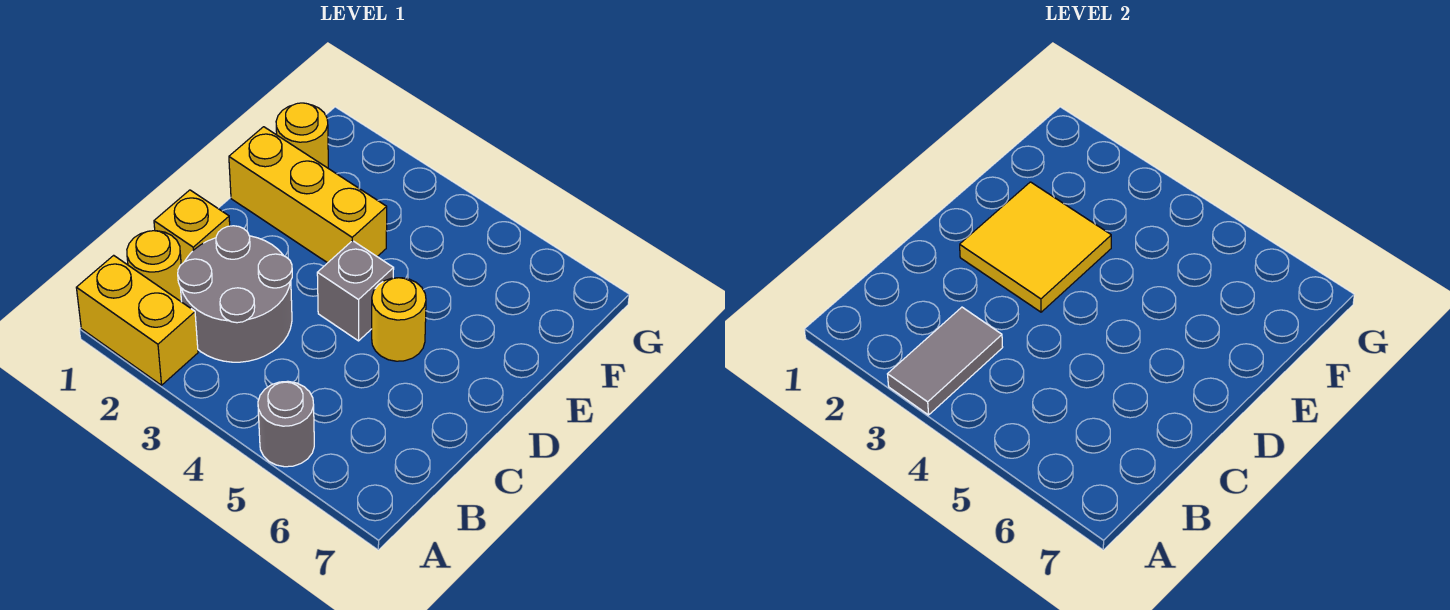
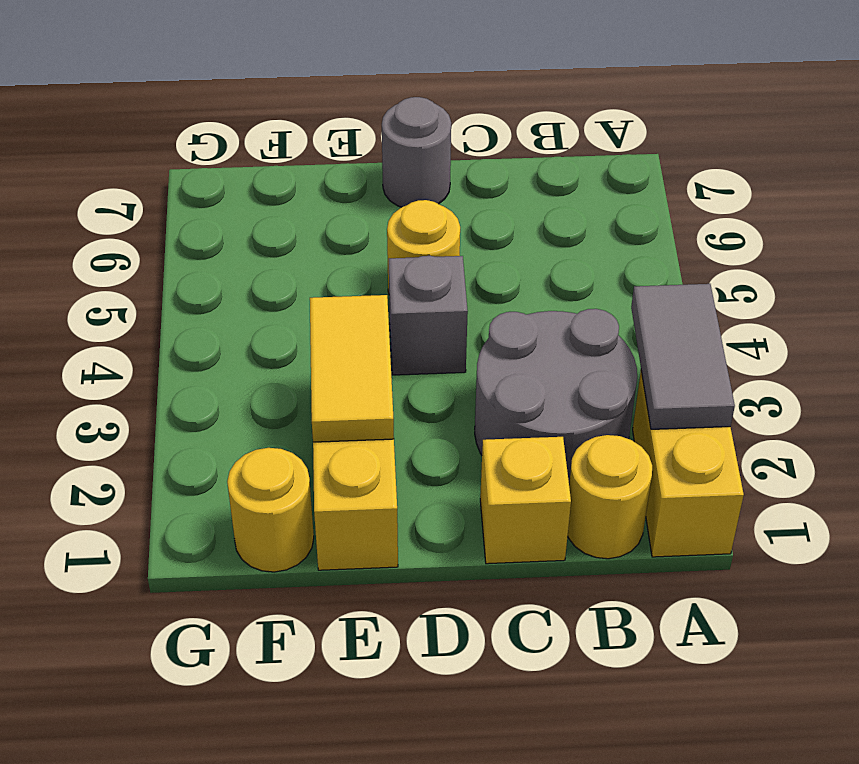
grey tile A3:B3 level 2 -> grey tile A2:A3 level 2
grey round brick A5 level 1 -> grey round brick D7 level 1
yellow tile D2:E3 level 2 -> yellow tile E2:E3 level 2

